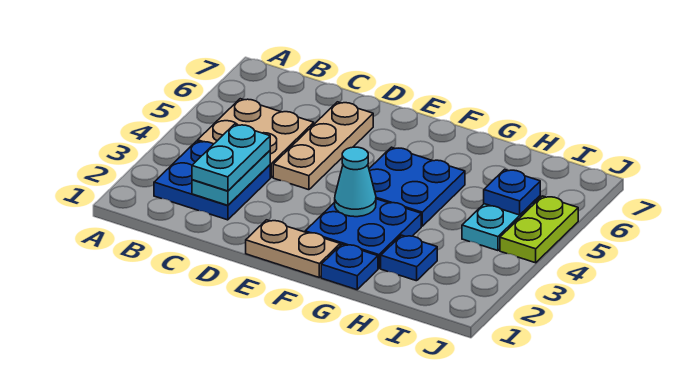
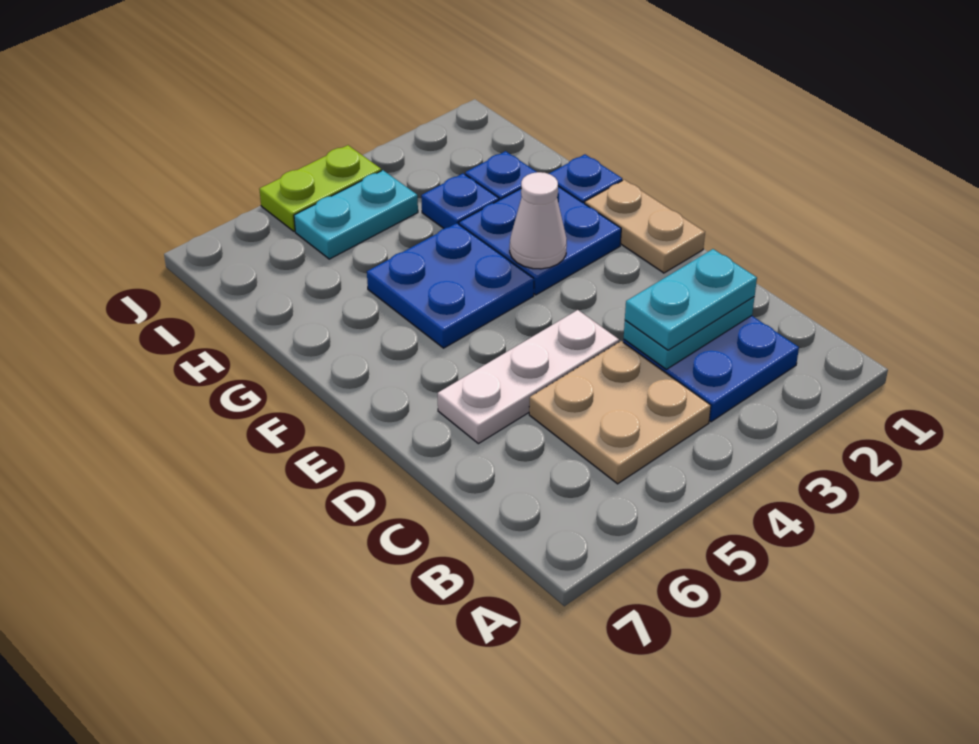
tan plate D4:D6 level 1 -> white plate D4:D6 level 1
cyan cone F3 level 2 -> white cone F3 level 2
blue plate I5 level 2 -> blue plate H3 level 1

